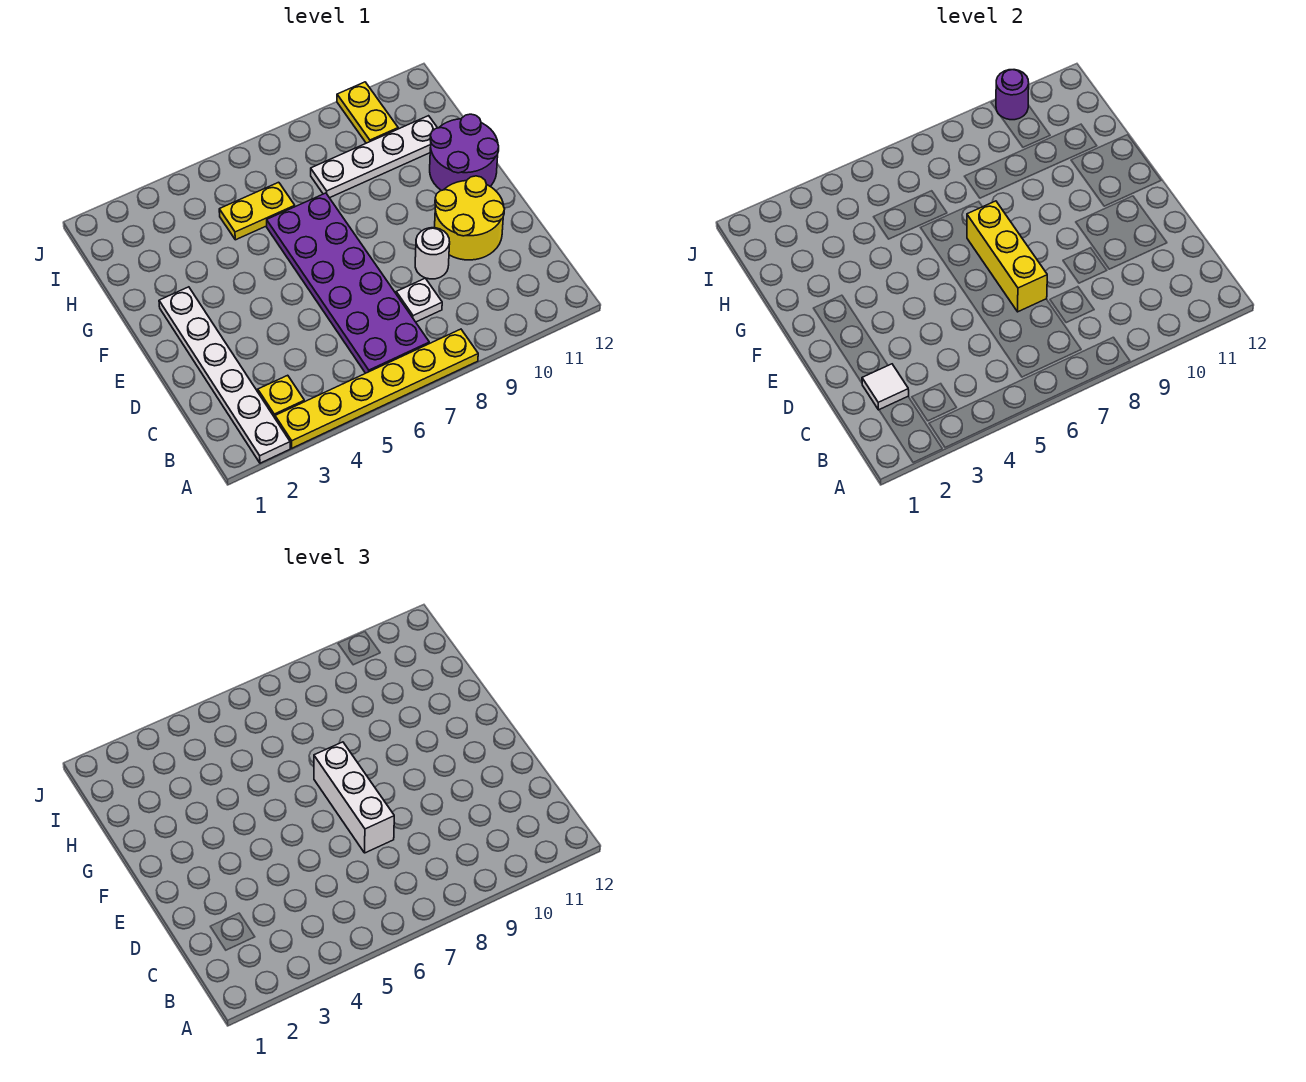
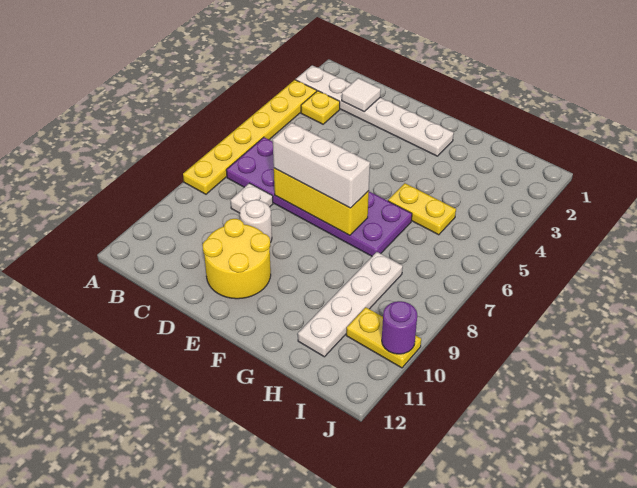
purple round brick F11:G12 level 1 -> none
yellow plate H5:H6 level 1 -> yellow plate G5:H5 level 1

